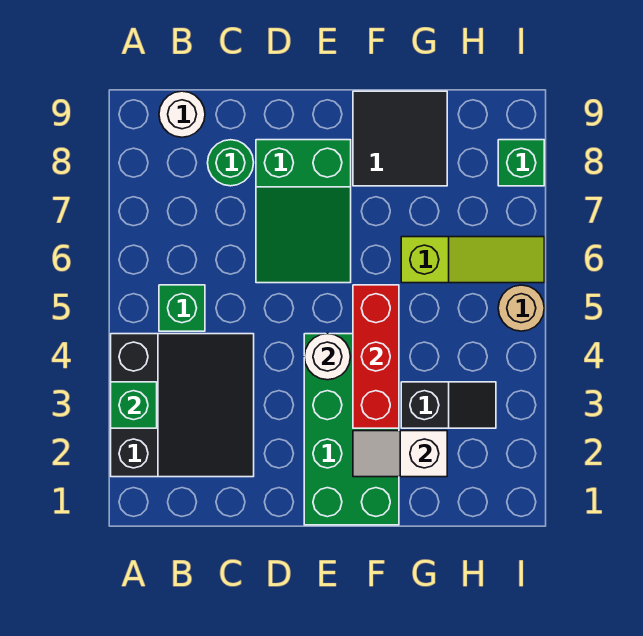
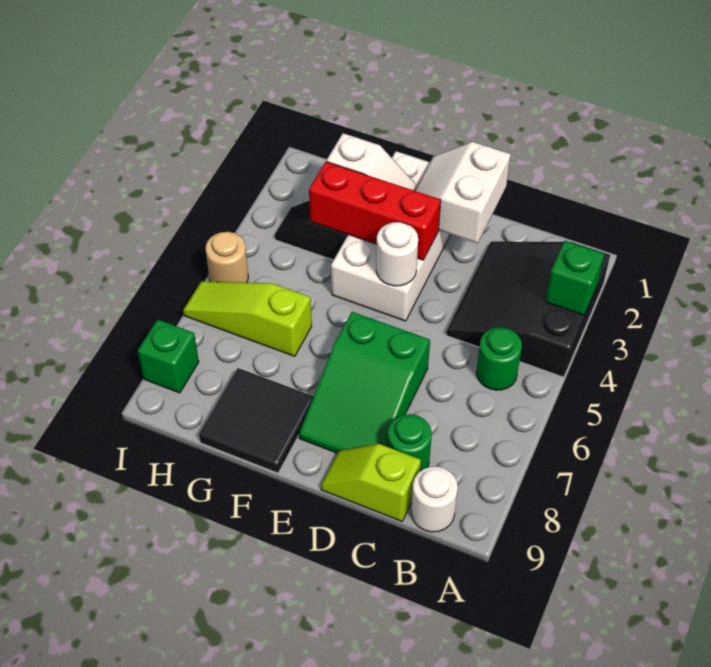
green brick B5 level 1 -> green round brick B5 level 1
none -> lime slope C9:D9 level 1 top C
none -> white slope D1:E2 level 2 top D
green slope D6:E8 level 1 top 8 -> green slope D6:E8 level 1 top 6
green brick E1:F4 level 1 -> white brick E1:F4 level 1
red brick F3:F5 level 2 -> red brick E3:G3 level 2

